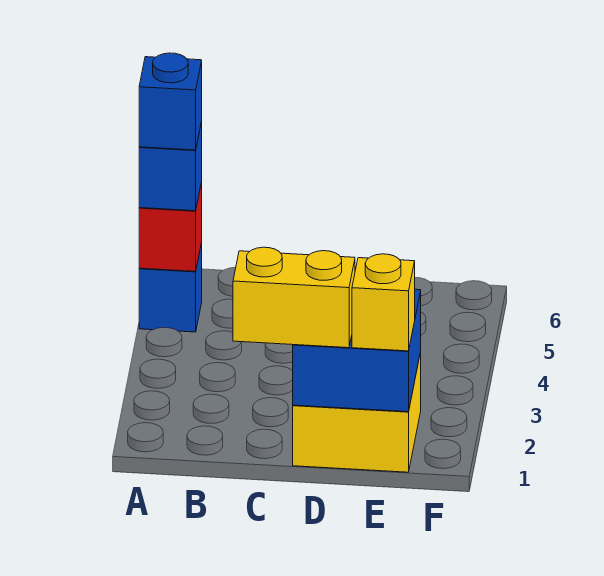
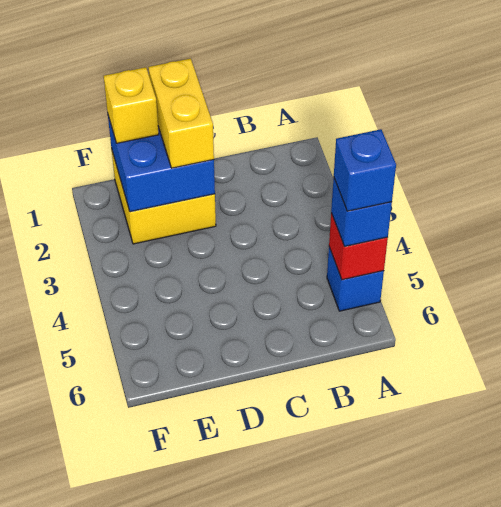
yellow brick C1:D1 level 3 -> yellow brick D1:D2 level 3

